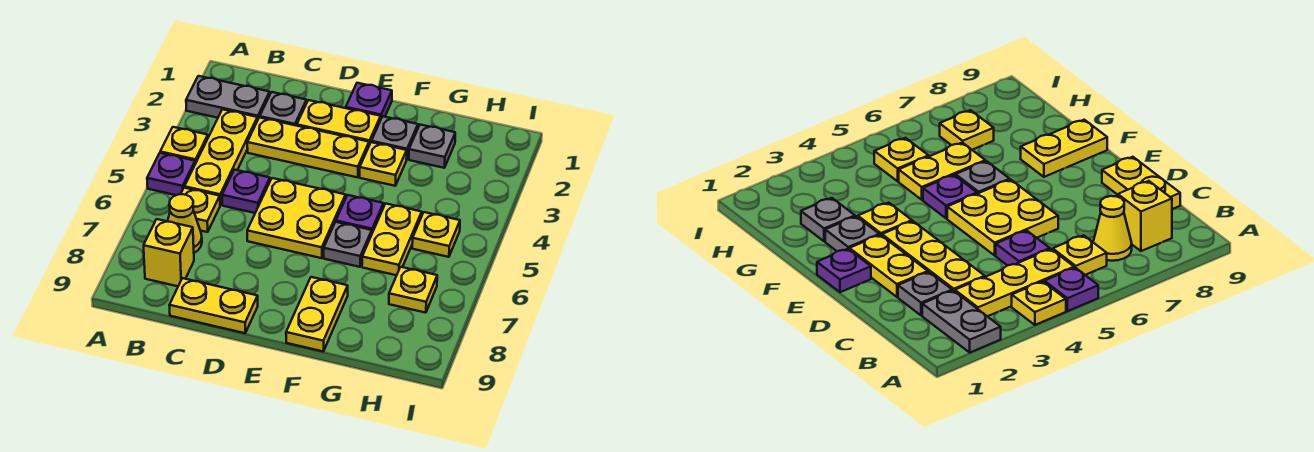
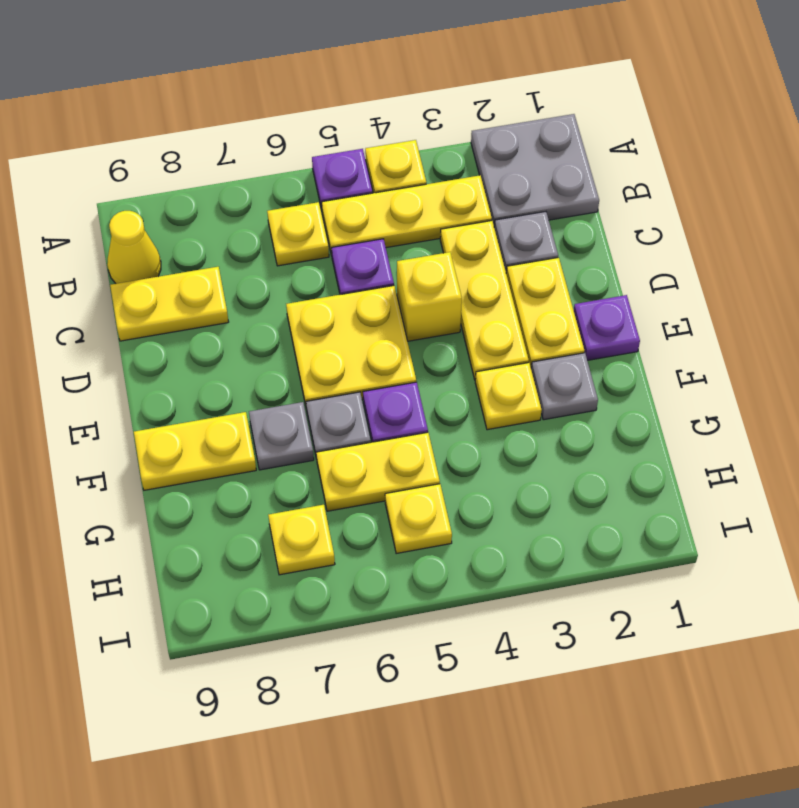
grey plate A2:B2 level 1 -> grey plate A1:B2 level 1
yellow cone B7 level 1 -> yellow cone B9 level 1
yellow brick B8 level 1 -> yellow brick D4 level 1
yellow plate C9:D9 level 1 -> yellow plate C8:C9 level 1
grey plate G2 level 1 -> grey plate F7 level 1

